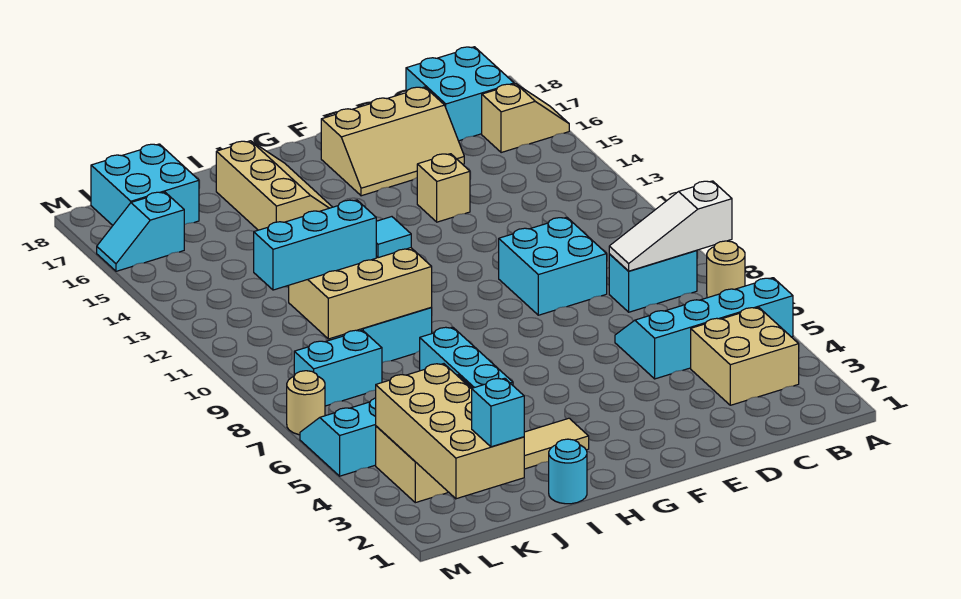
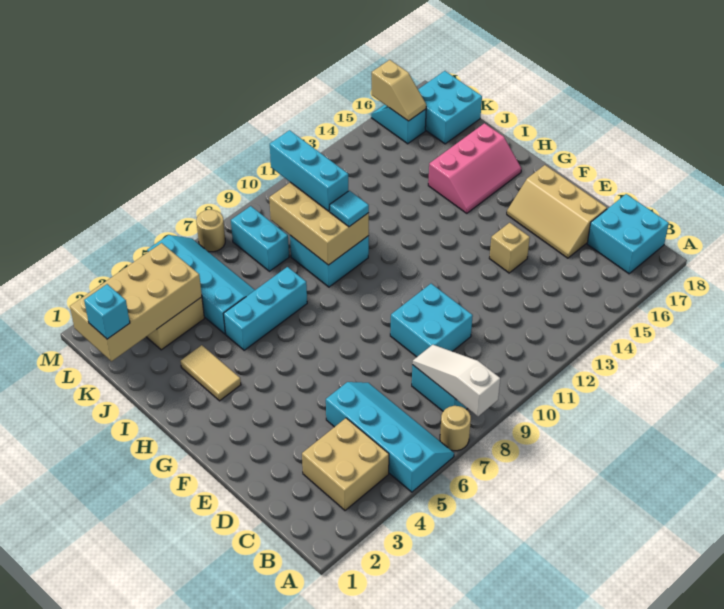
tan slope A16:B16 level 1 top B -> tan slope L16:M16 level 2 top M
tan slope H15:I17 level 1 top I -> pink slope H15:I17 level 1 top I
cyan round brick I1 level 1 -> none

